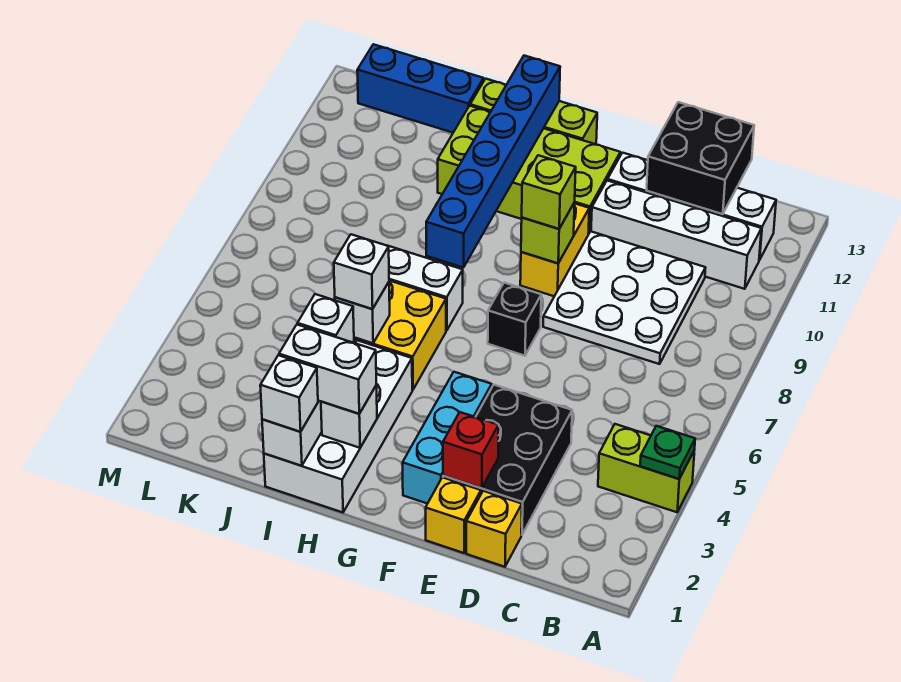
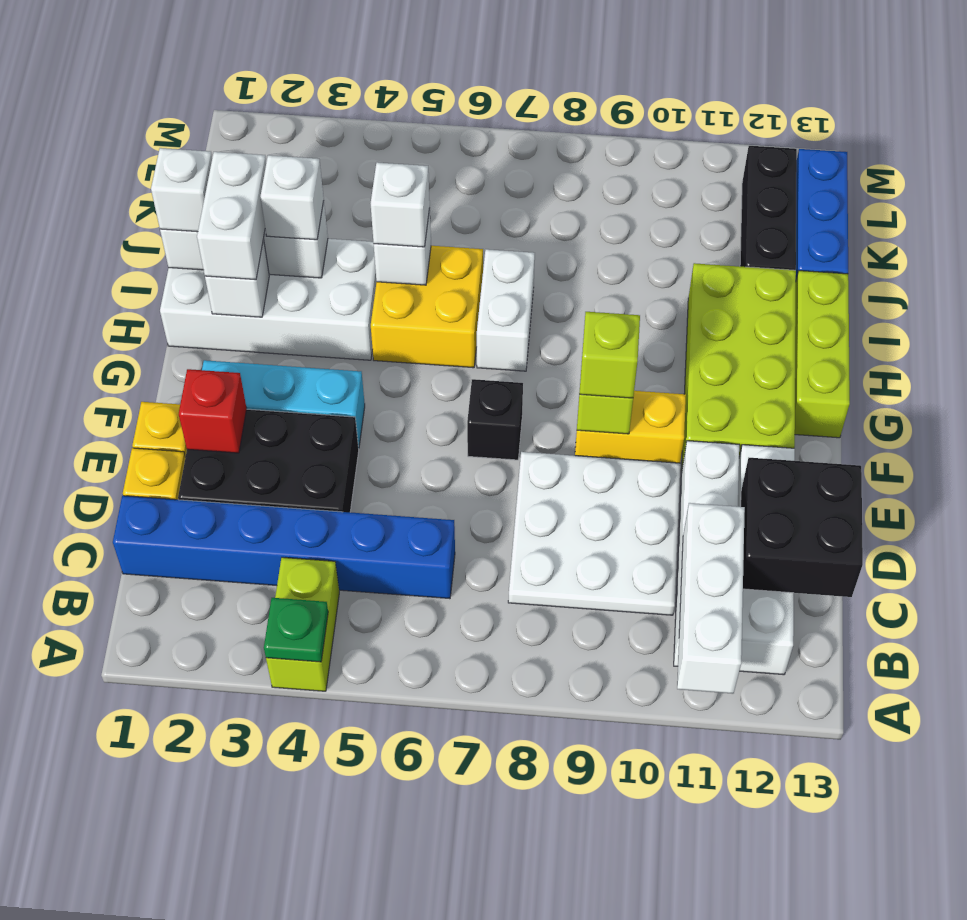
none -> white brick A11:C11 level 2
blue brick H8:H13 level 2 -> blue brick C1:C6 level 1
none -> black brick J12:L12 level 1

